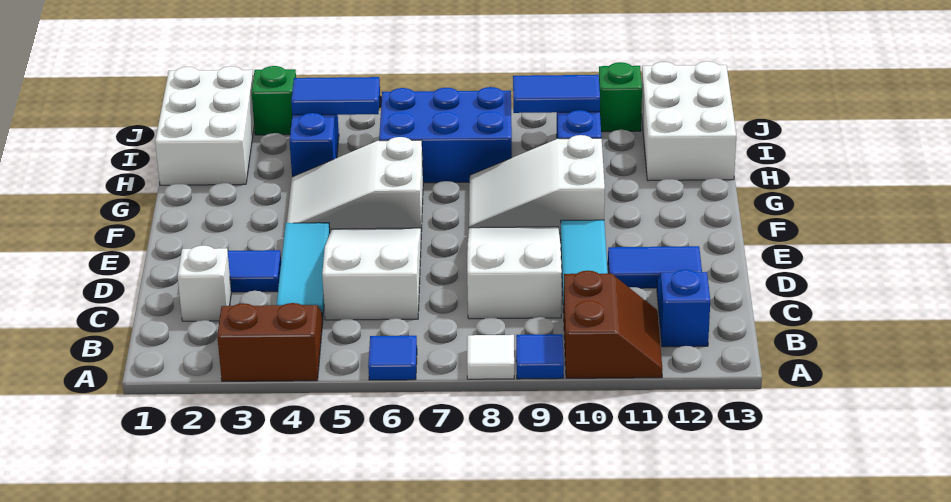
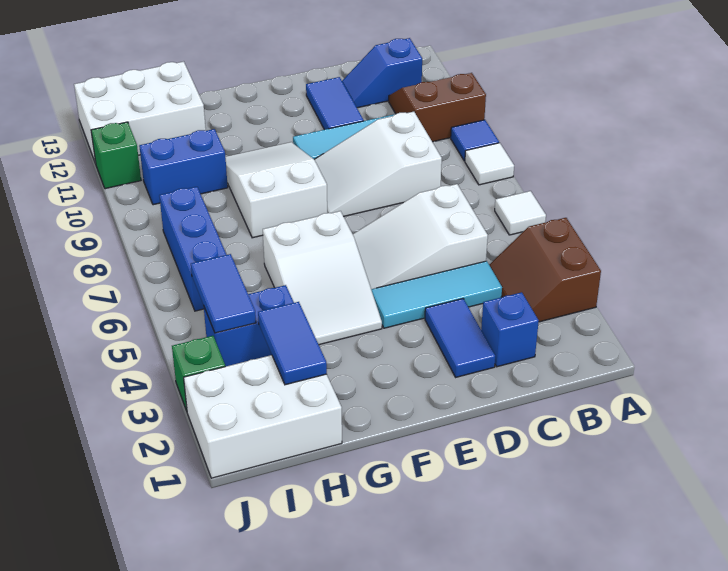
blue tile A6 level 1 -> white tile A6 level 1
white brick C2 level 1 -> blue brick C2 level 1
white slope F8:G10 level 1 top 10 -> white slope F8:G10 level 1 top 8
blue brick H6:I8 level 1 -> blue brick I6:I8 level 1
blue tile I9:I10 level 2 -> blue tile H2:H3 level 2

